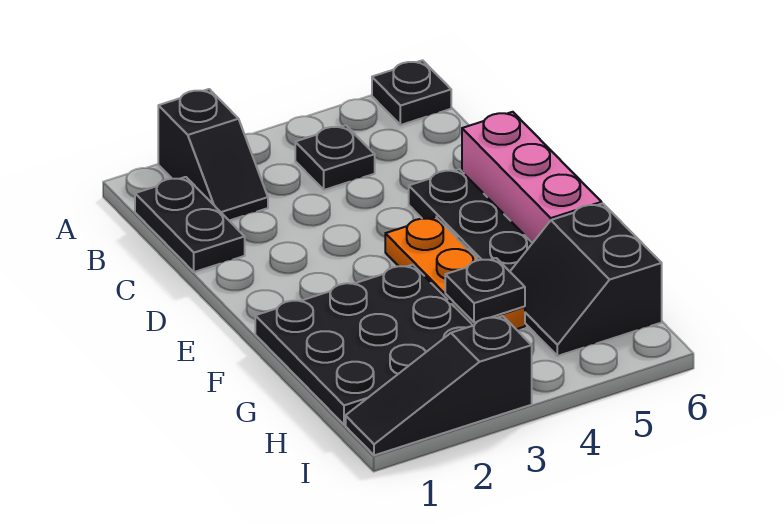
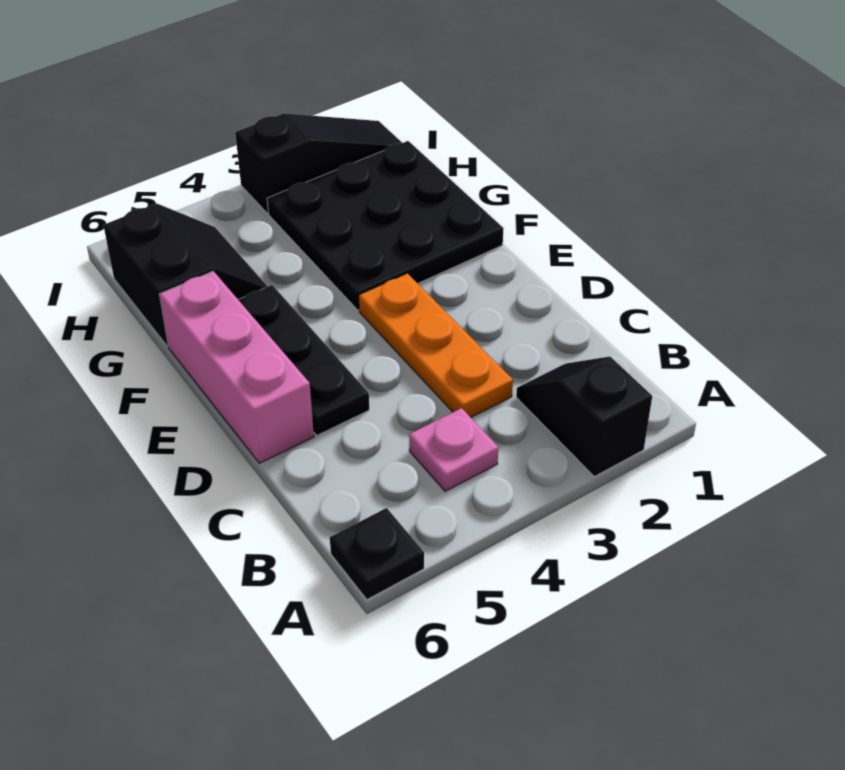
black plate B1:C1 level 1 -> none
black plate B4 level 1 -> pink plate B4 level 1
orange plate E4:G4 level 1 -> orange plate C3:E3 level 1
black plate G4 level 2 -> none

